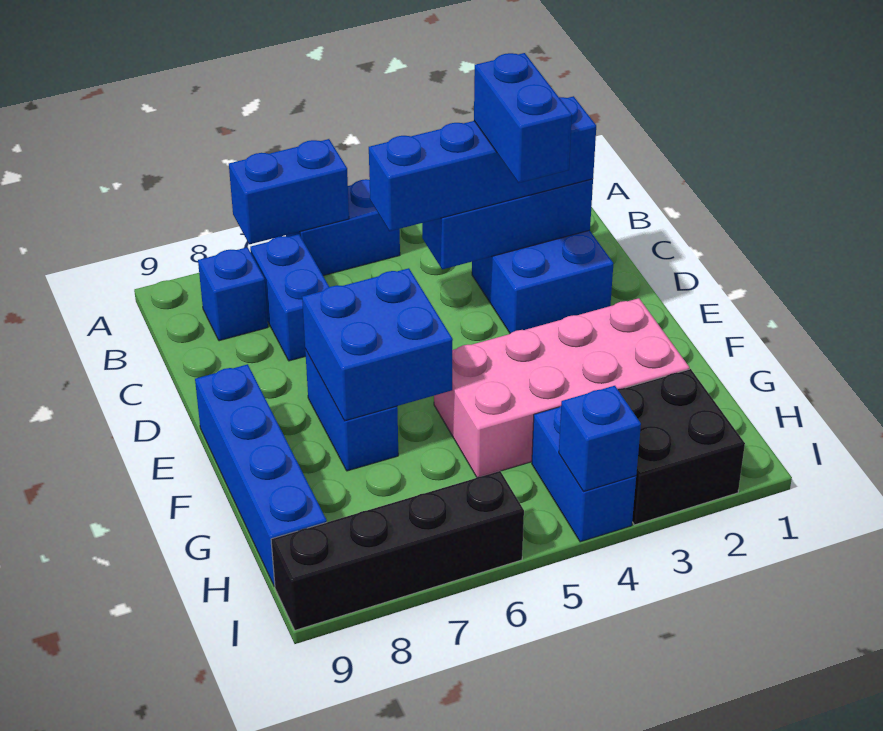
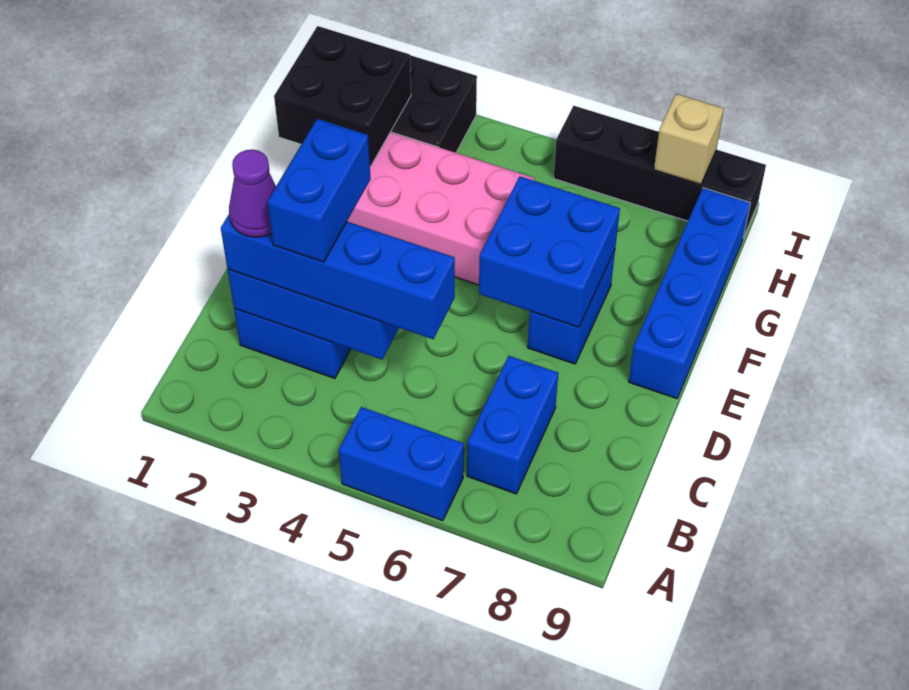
blue brick A6:A7 level 2 -> none
blue brick B8 level 1 -> none
none -> purple cone C2 level 4
none -> black brick G1:H2 level 2
blue brick H4:I4 level 1 -> none
blue brick I4 level 2 -> none
none -> tan brick I8 level 2

